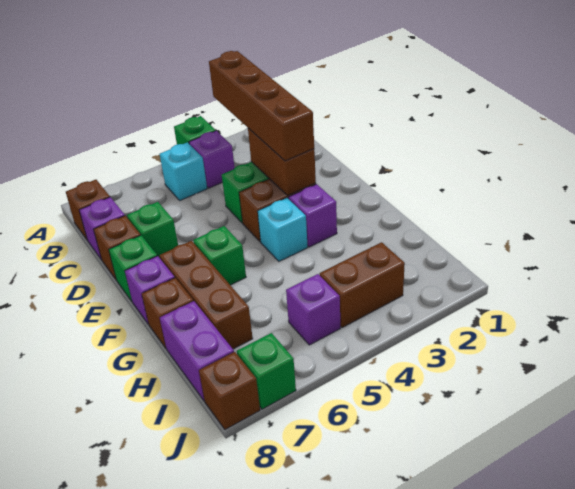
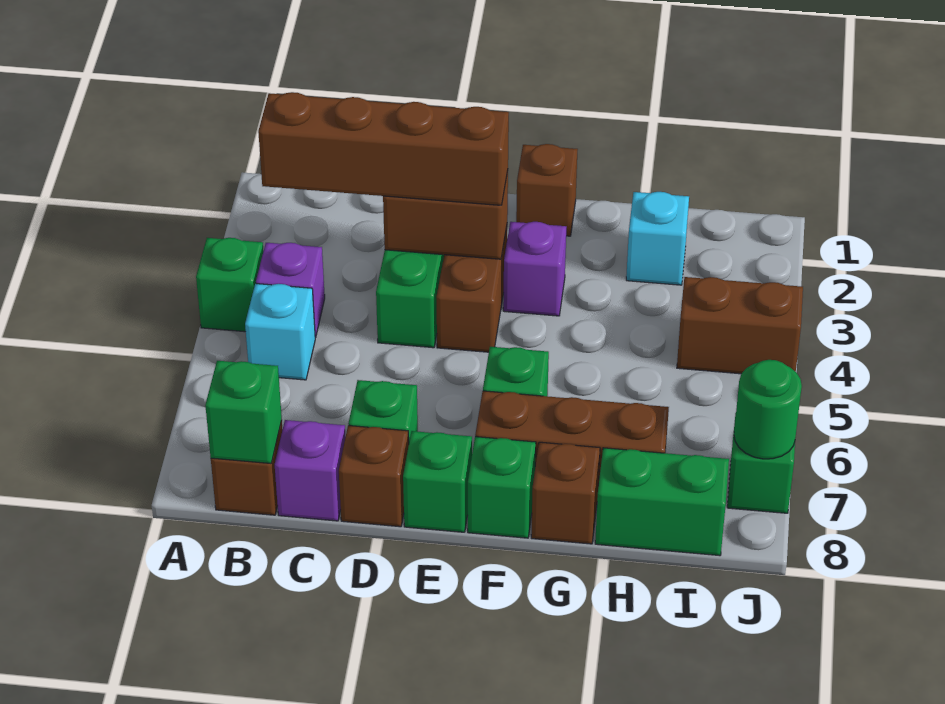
none -> green brick B8 level 2
cyan brick F4 level 1 -> cyan brick H2 level 1
purple brick F8 level 1 -> green brick F8 level 1
purple brick H8:I8 level 1 -> green brick H8:I8 level 1
brown brick I3:I4 level 1 -> brown brick I4:J4 level 1
purple brick I5 level 1 -> none
none -> green round brick J7 level 2
brown brick J8 level 1 -> brown brick F1 level 1

